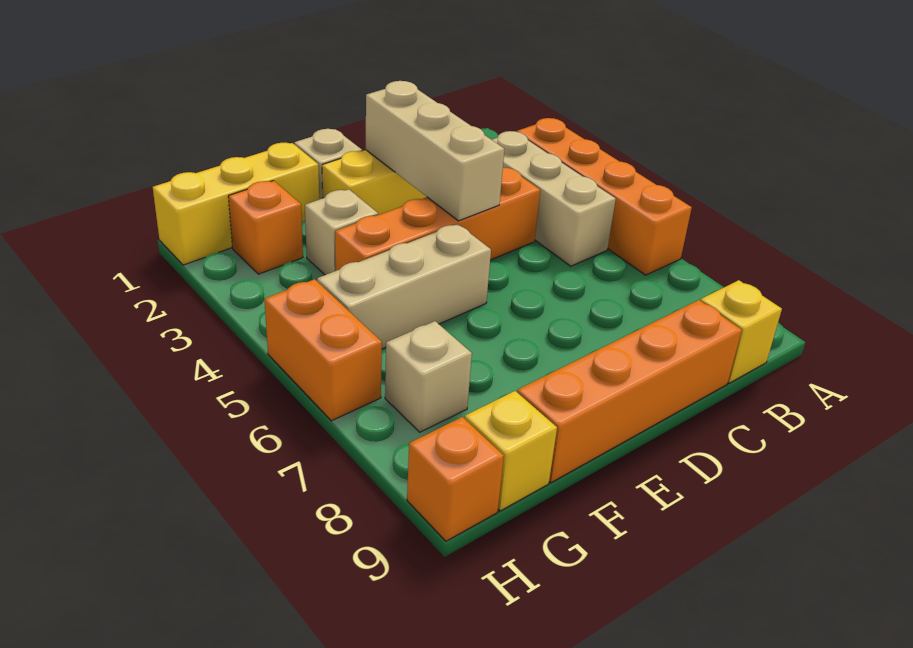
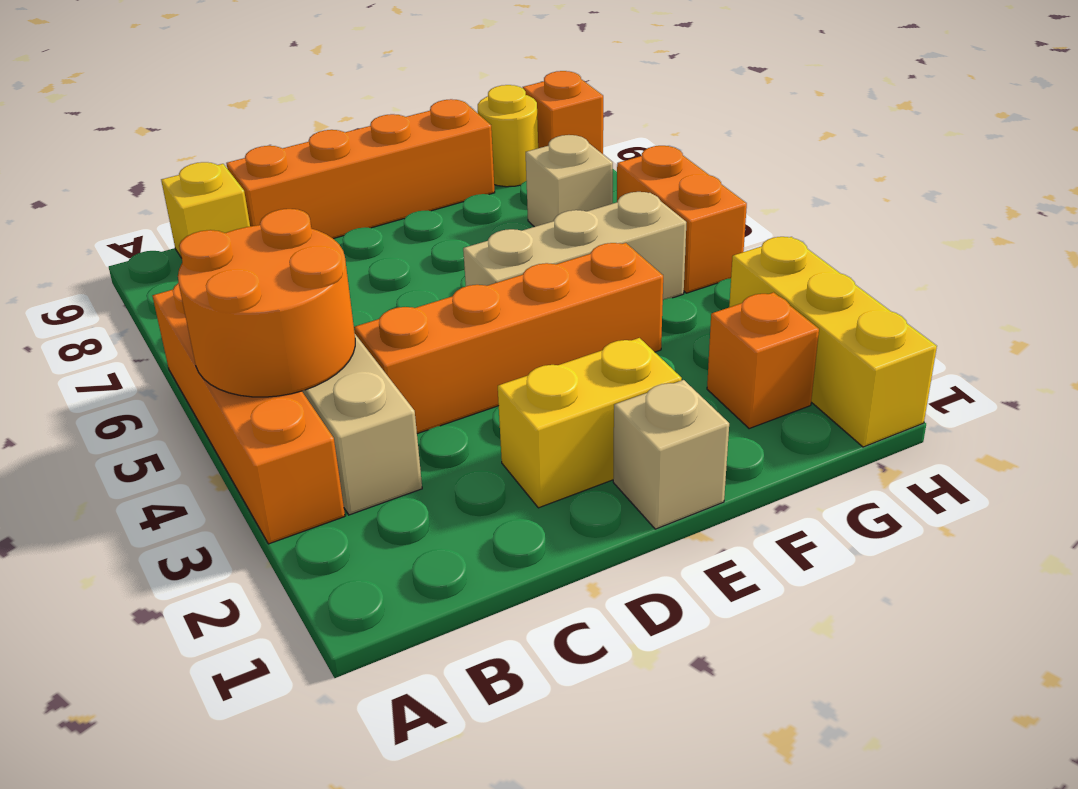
none -> orange round brick A4:B5 level 2
tan brick D2:D4 level 2 -> none
yellow brick F1:H1 level 1 -> yellow brick H1:H3 level 1
tan brick F3 level 1 -> none
yellow brick G9 level 1 -> yellow round brick G9 level 1

